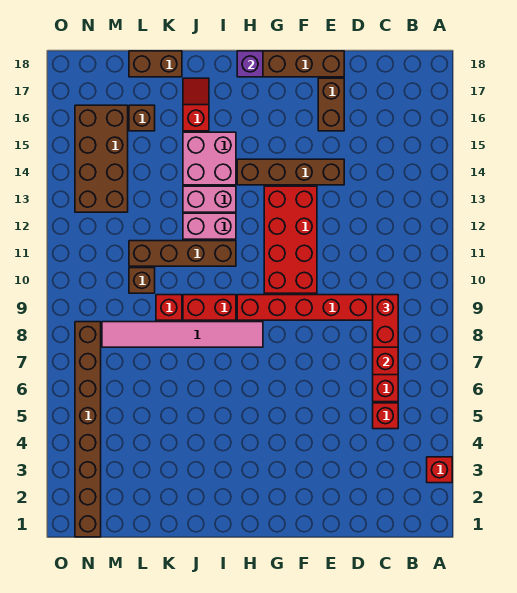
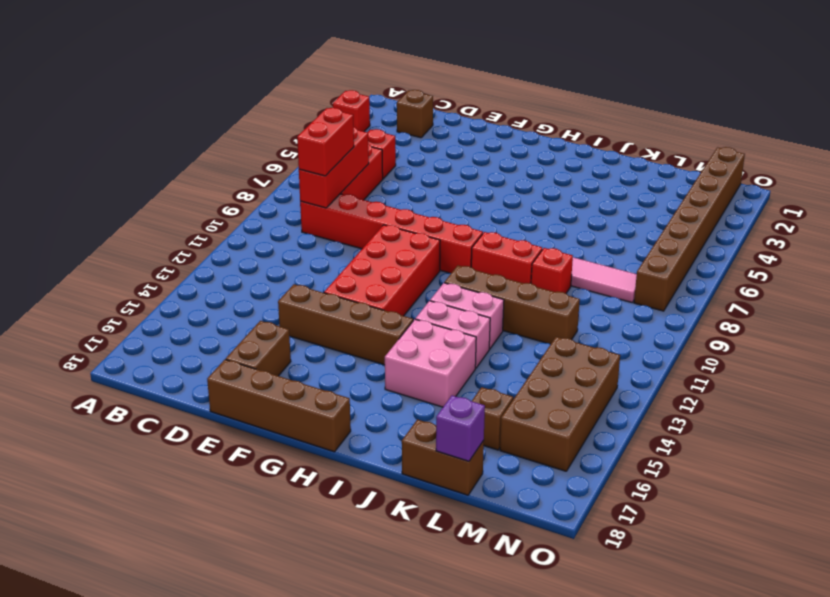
purple brick H18 level 2 -> purple brick L18 level 2
red slope J16:J17 level 1 top 16 -> none
brown brick L10 level 1 -> brown brick C2 level 1

